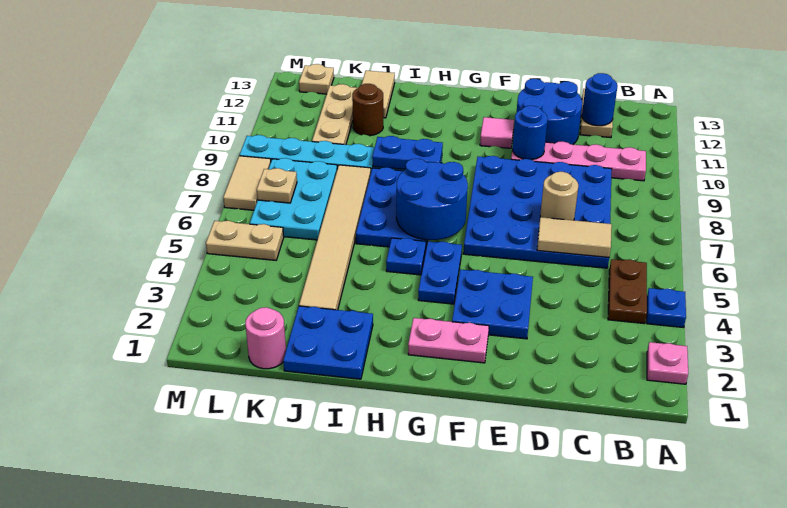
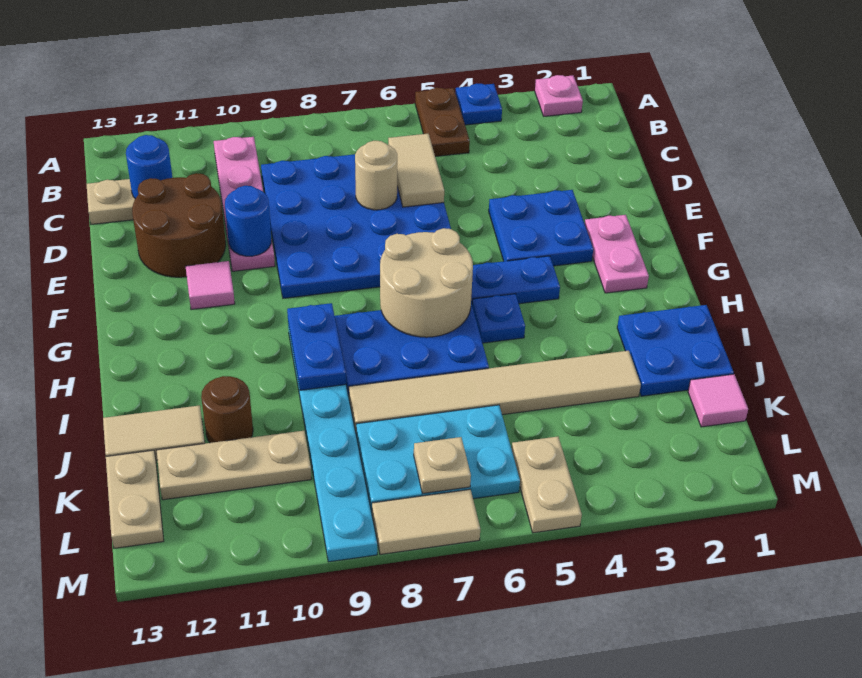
brown plate B4:B5 level 1 -> brown plate A5:B5 level 1
blue round brick D11:E12 level 1 -> brown round brick D11:E12 level 1
blue round brick G6:H7 level 2 -> tan round brick G6:H7 level 2
pink round brick K1 level 1 -> pink tile K1 level 1
tan plate L13 level 1 -> tan plate K13:L13 level 1

